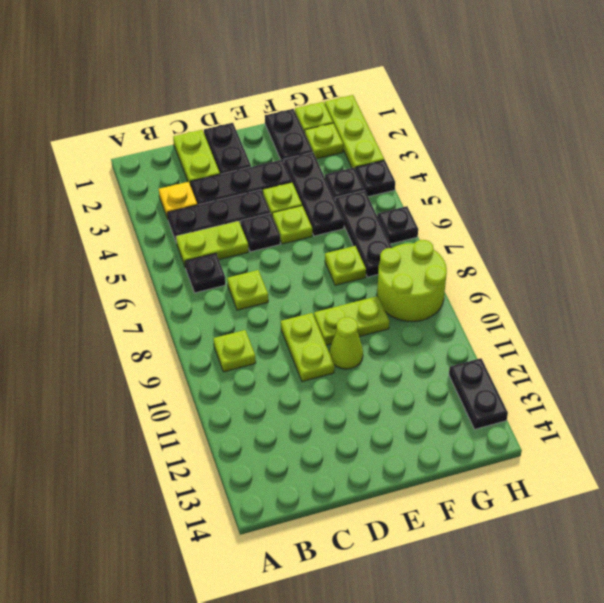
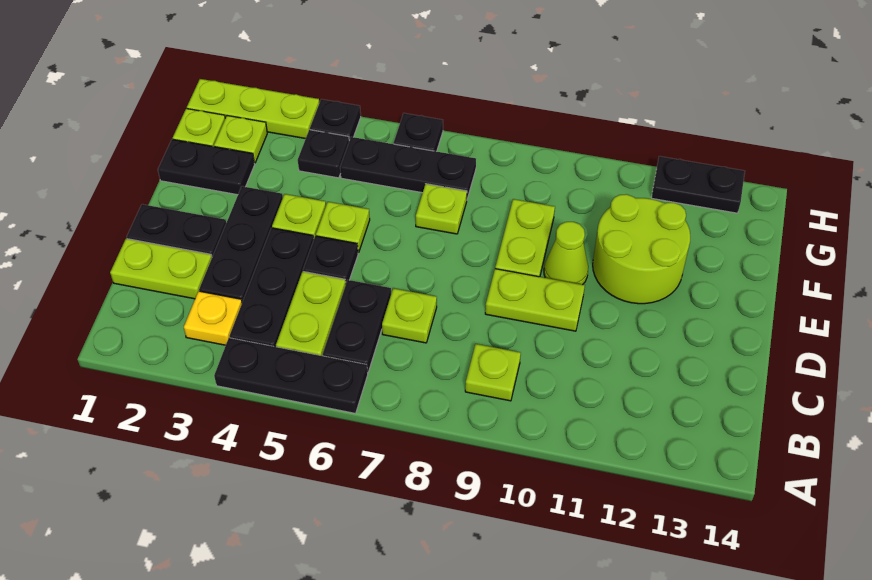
black plate B6 level 1 -> black plate B6:C6 level 1
black plate F3:F5 level 1 -> black plate A4:A6 level 1
lime round brick G8:H9 level 1 -> lime round brick E11:F12 level 1

